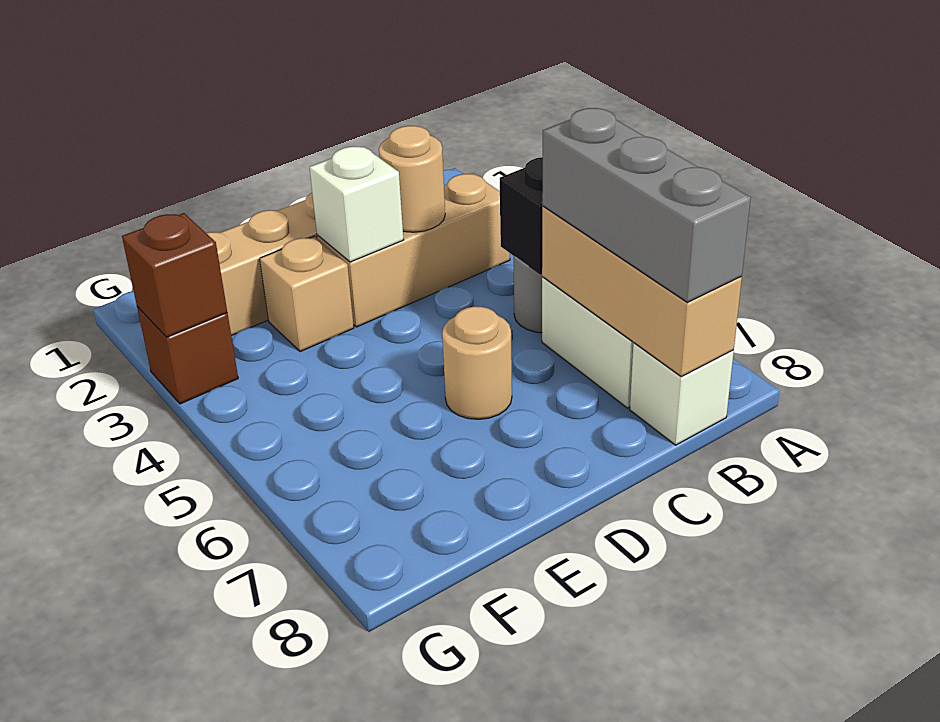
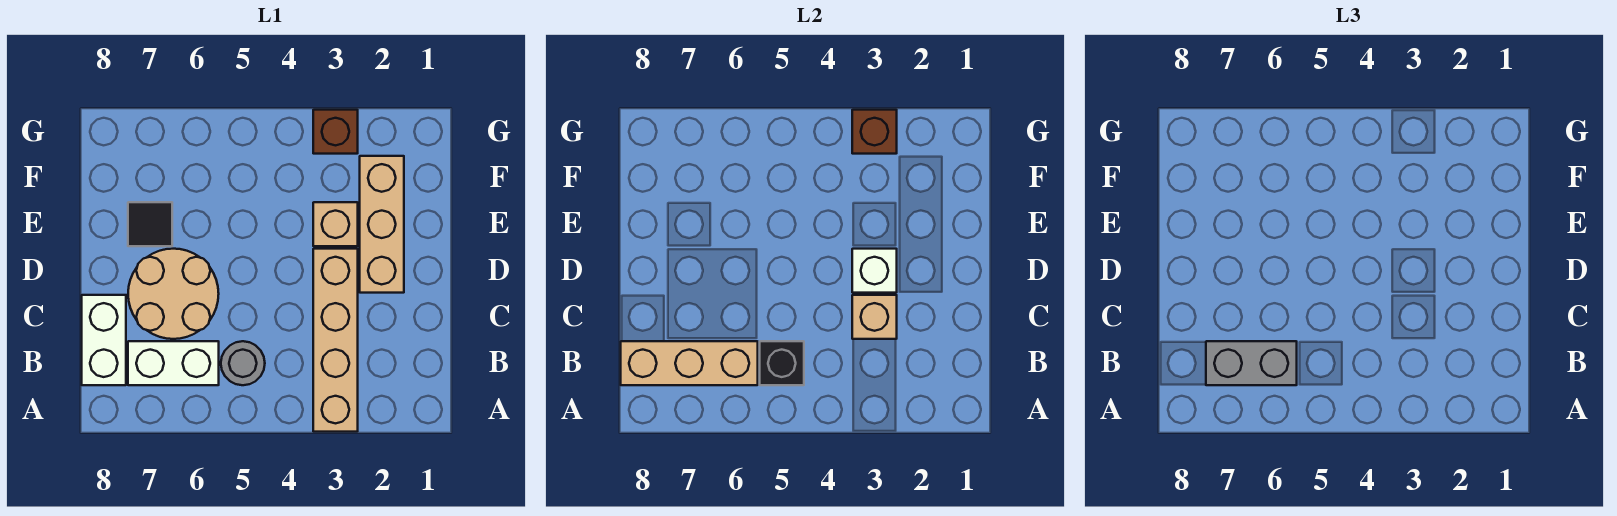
tan brick B3:D3 level 1 -> tan brick A3:D3 level 1
grey brick B6:B8 level 3 -> grey brick B6:B7 level 3
white brick B8 level 1 -> white brick B8:C8 level 1
tan round brick C3 level 2 -> tan brick C3 level 2
tan round brick D6 level 1 -> tan round brick C6:D7 level 1
none -> black tile E7 level 1

